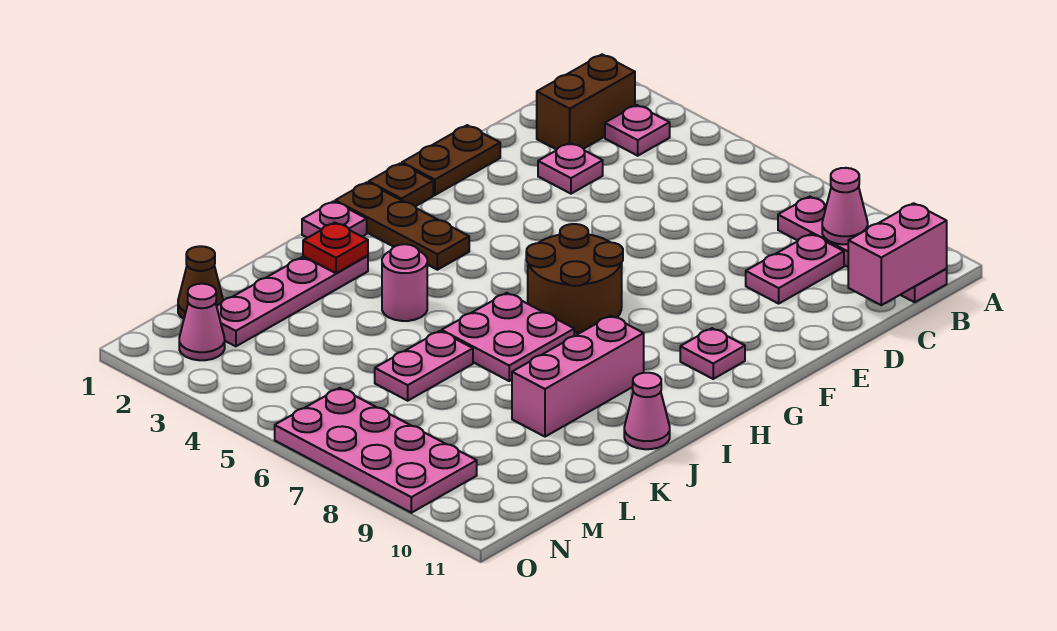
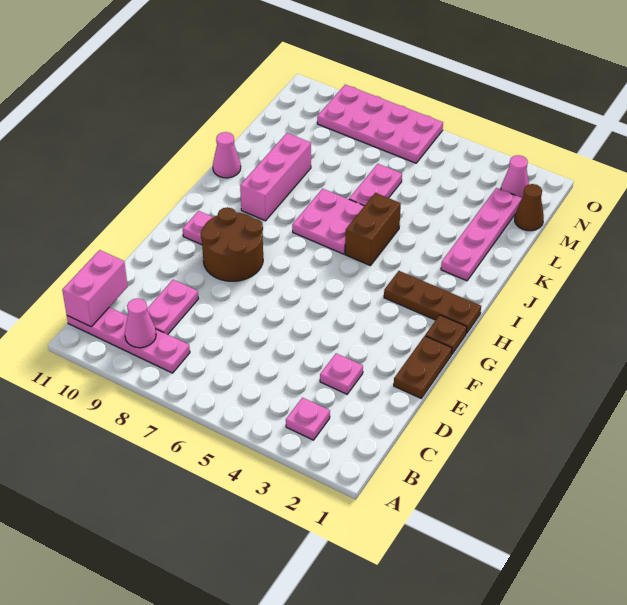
brown brick B2:C2 level 1 -> brown brick I5:J5 level 1
brown round brick G6:H7 level 1 -> brown round brick F8:G9 level 1
pink plate I1 level 1 -> none
red plate J2 level 2 -> none
pink round brick J4 level 1 -> none

